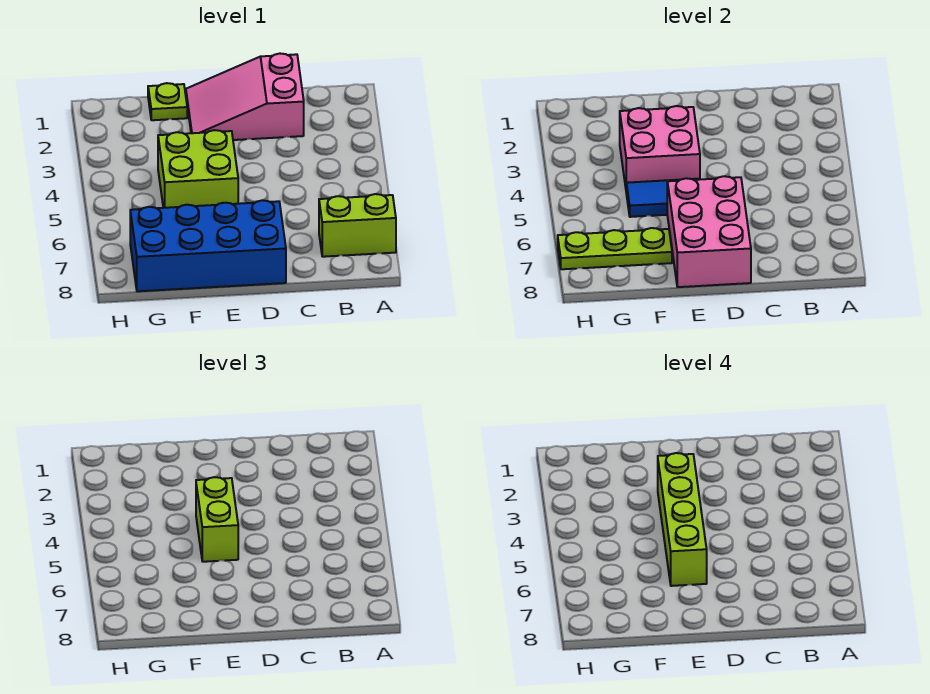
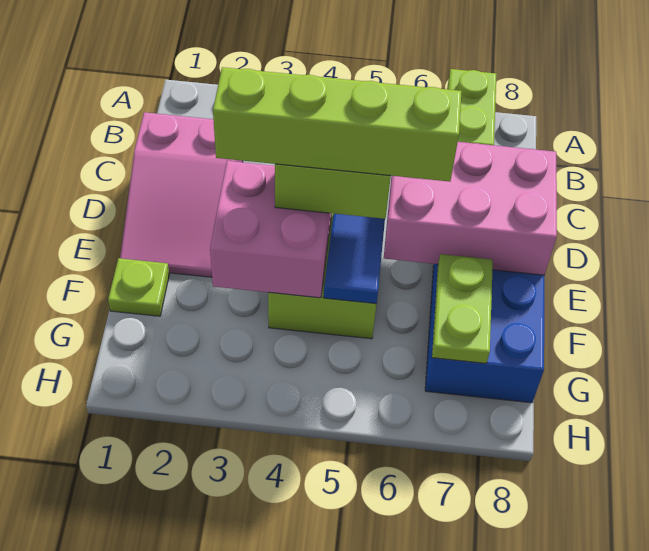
lime plate F7:H7 level 2 -> lime plate F7:G7 level 2

